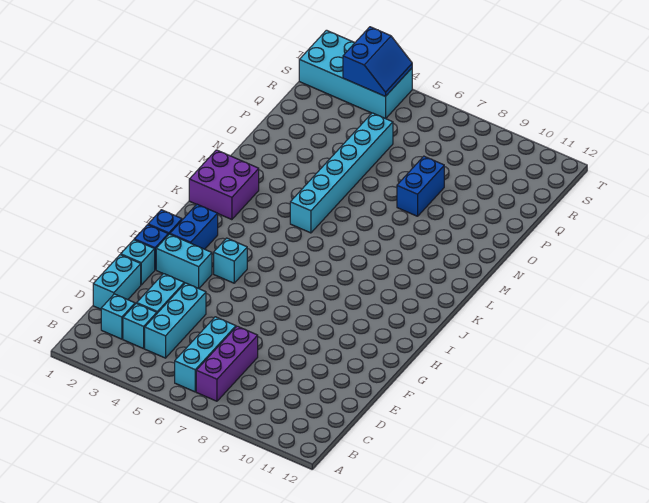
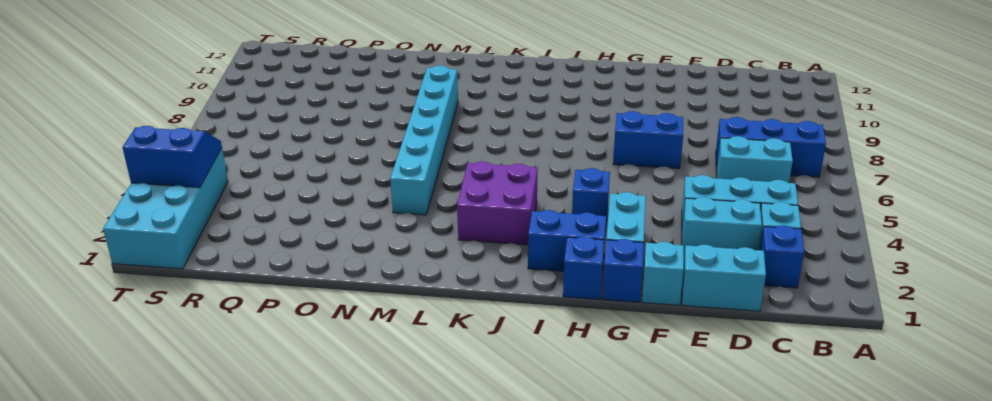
cyan brick B6:D6 level 1 -> cyan brick C6:D6 level 1
purple brick B7:D7 level 1 -> blue brick B7:D7 level 1
cyan brick C2 level 1 -> blue brick C2 level 1
cyan brick H4 level 1 -> blue brick H4 level 1
purple brick K1:L2 level 1 -> purple brick J3:K4 level 1
cyan brick L5:Q5 level 1 -> cyan brick M4:M9 level 1
blue brick O8:P8 level 1 -> blue brick F7:G7 level 1

